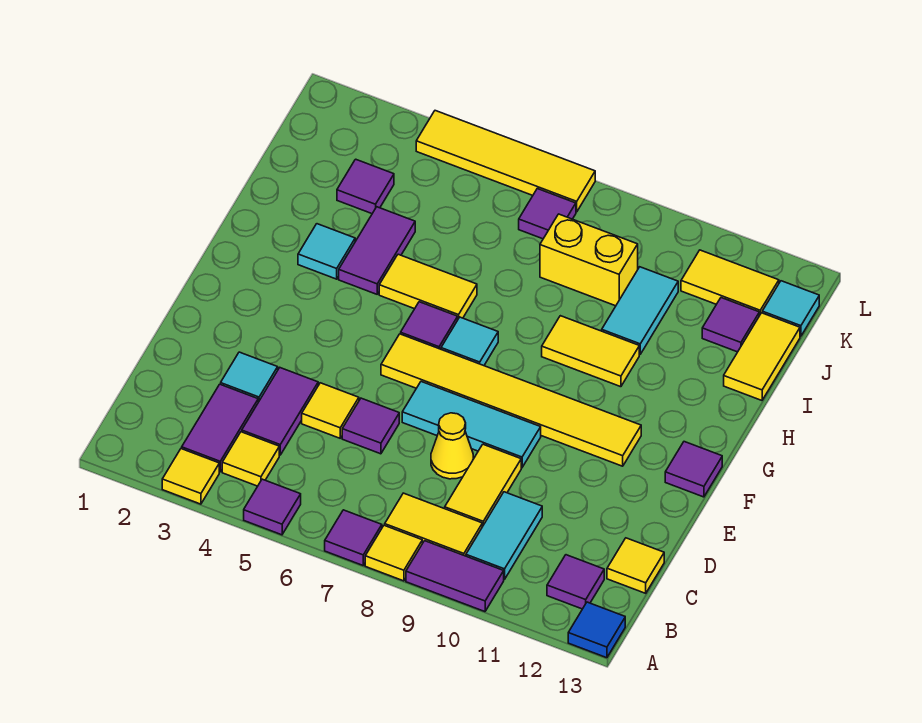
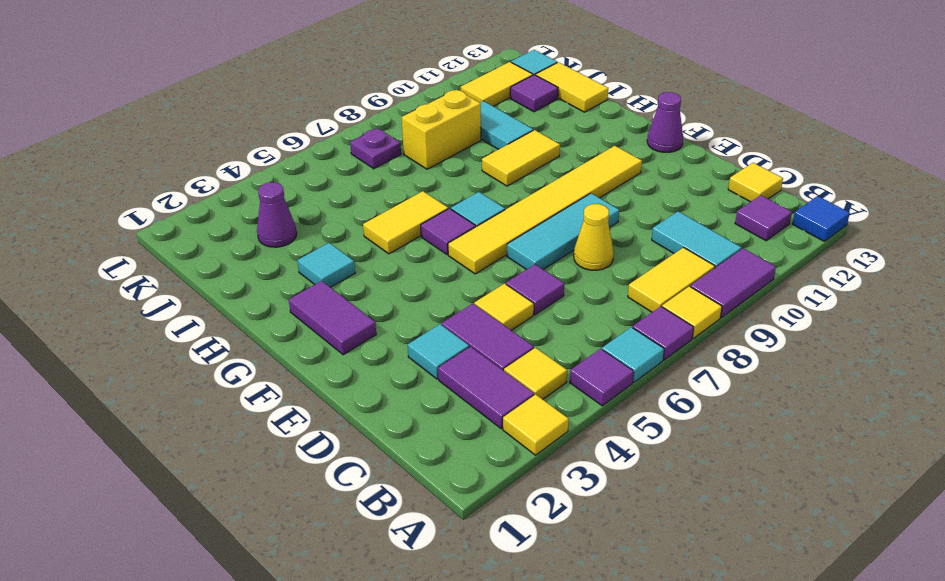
none -> cyan tile A6 level 1
yellow tile C9:D9 level 1 -> none
purple tile F13 level 1 -> purple cone F13 level 1
purple tile H4:I4 level 1 -> purple tile F2:G2 level 1
purple tile J3 level 1 -> purple cone J3 level 1
purple tile K7 level 1 -> purple plate K7 level 1
yellow tile L4:L7 level 1 -> none

